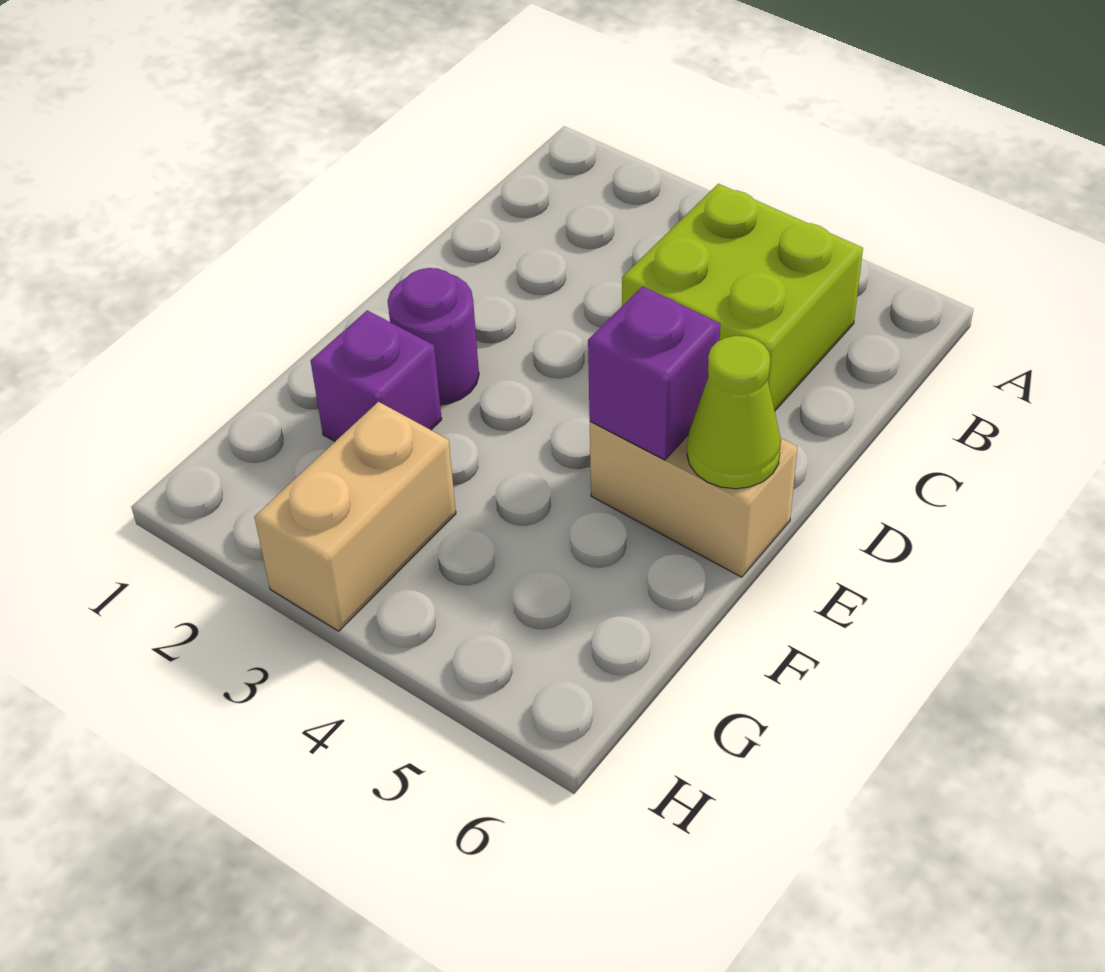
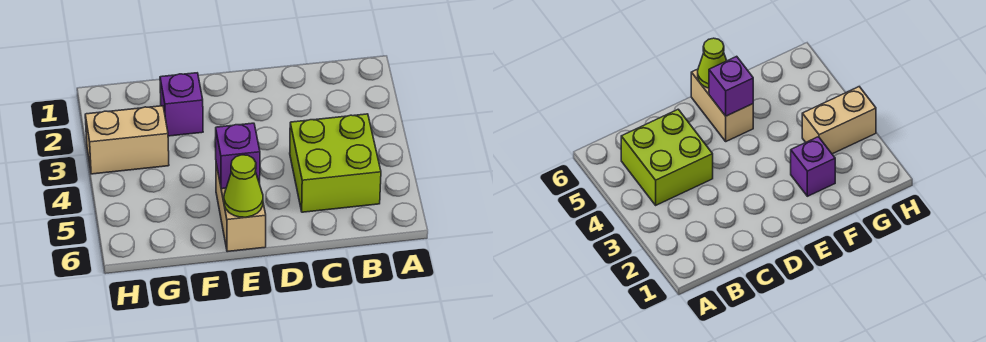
purple round brick E2 level 1 -> none

